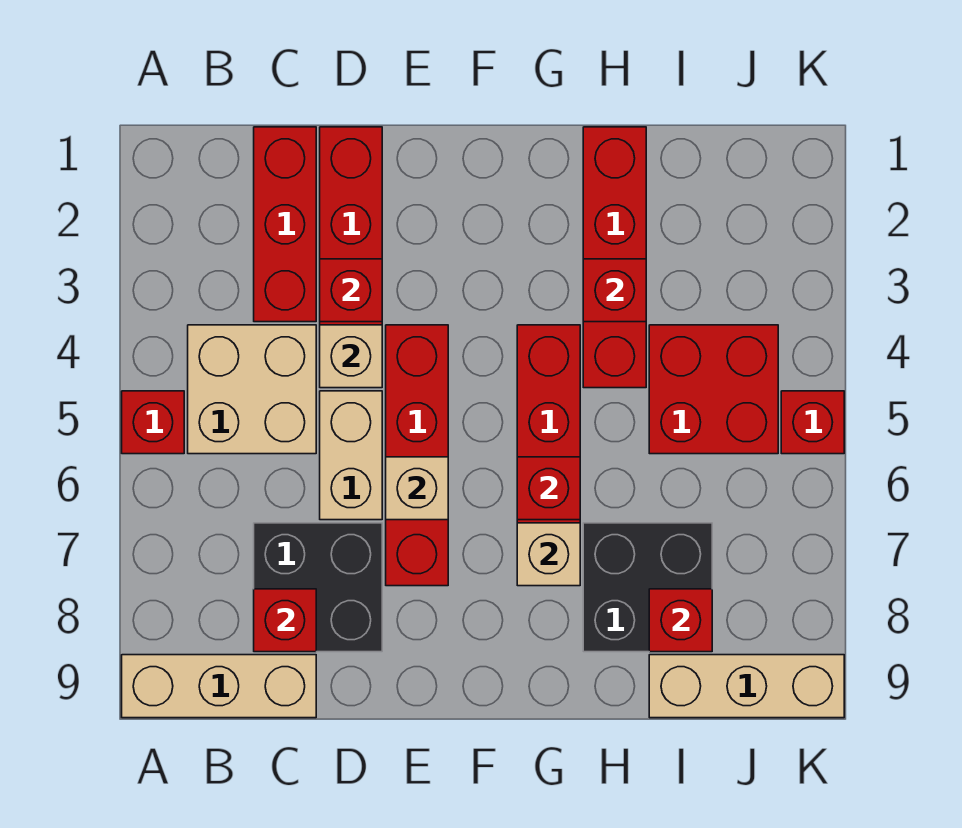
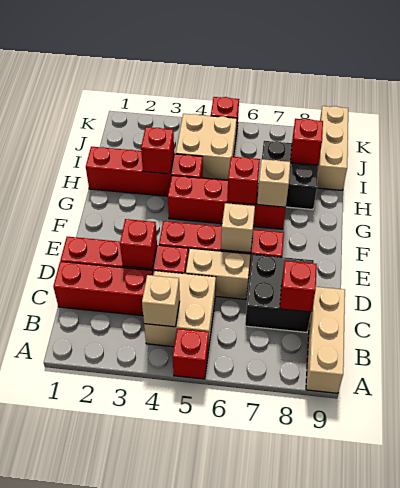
tan brick D4 level 2 -> tan brick B4 level 2
red brick I4:J5 level 1 -> tan brick I4:J5 level 1

